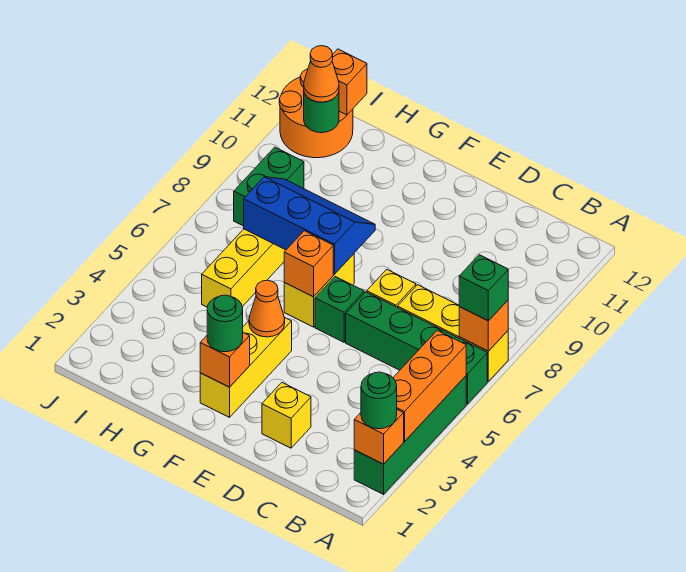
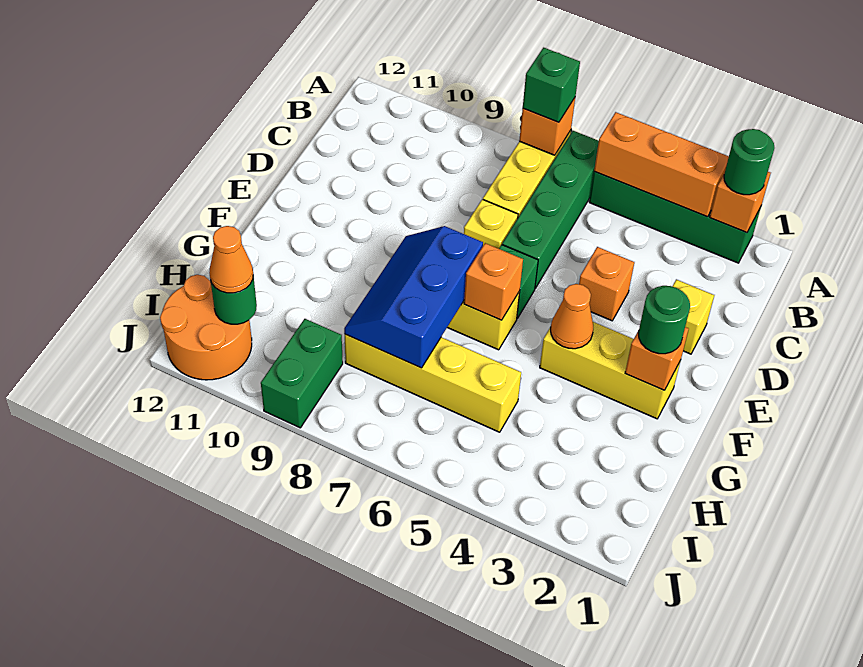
green brick I8:I9 level 1 -> green brick I9:J9 level 1
orange brick I12 level 2 -> orange brick D4 level 1

